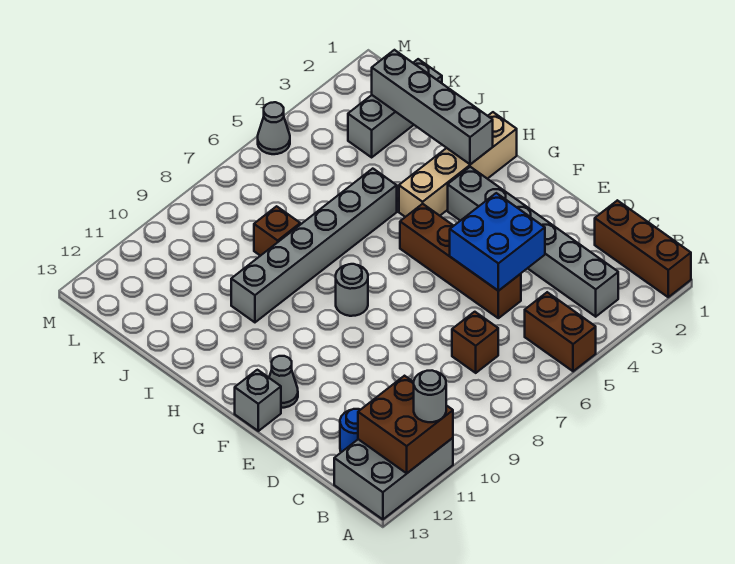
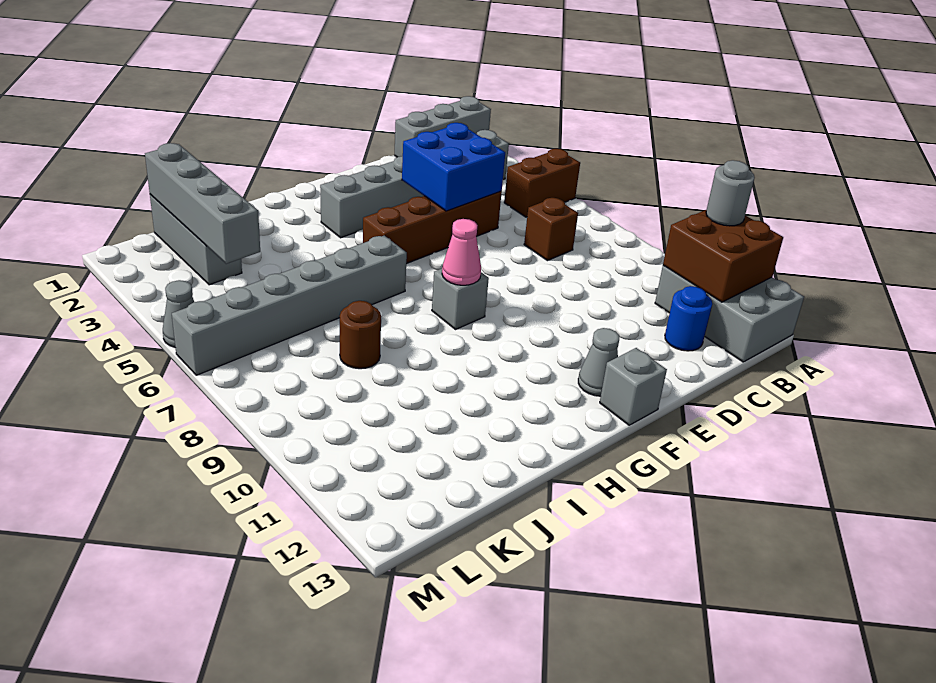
brown brick A1:C1 level 1 -> grey brick A1:C1 level 1
grey round brick G8 level 1 -> grey brick G8 level 1
none -> pink cone G8 level 2
tan brick H1:H4 level 1 -> none
grey brick H2:K2 level 2 -> grey brick K1:K4 level 2
grey brick I5:I10 level 1 -> grey brick H6:M6 level 1
brown brick J8 level 1 -> brown round brick J8 level 1

